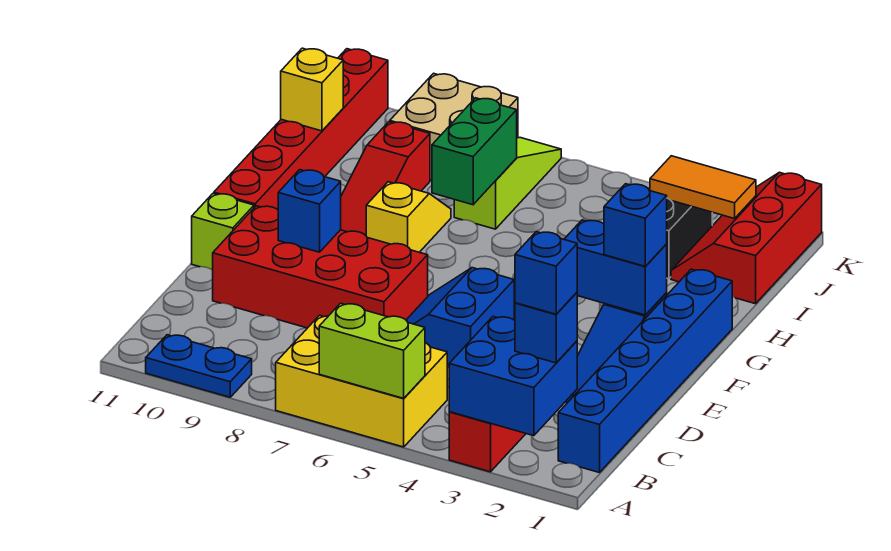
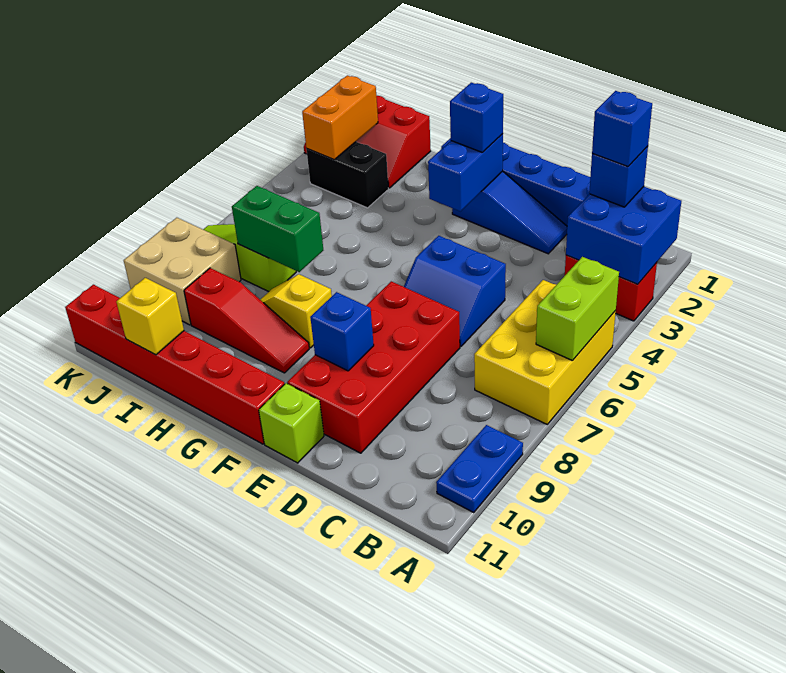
orange tile J2:J3 level 2 -> orange brick J2:J3 level 2

